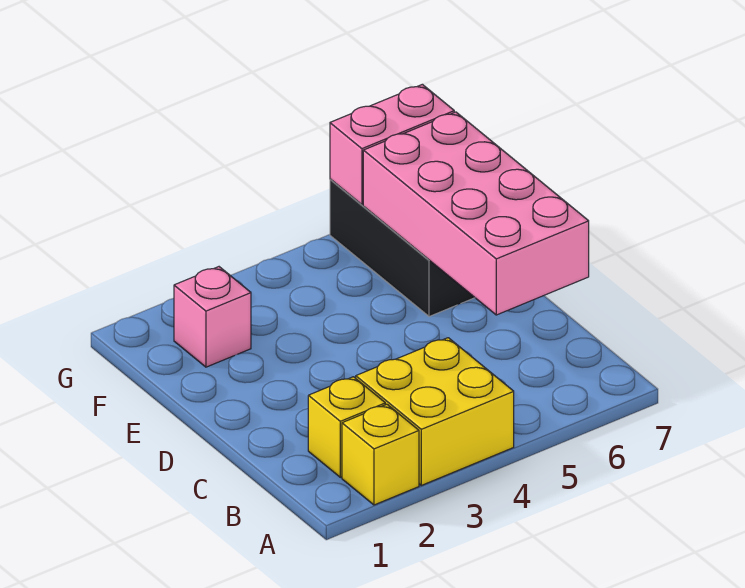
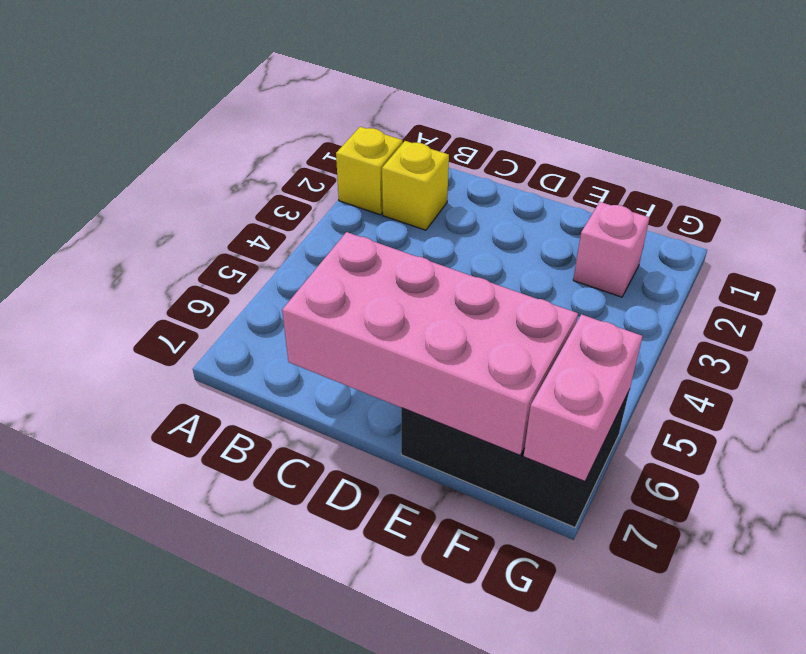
yellow brick A3:B4 level 1 -> none

